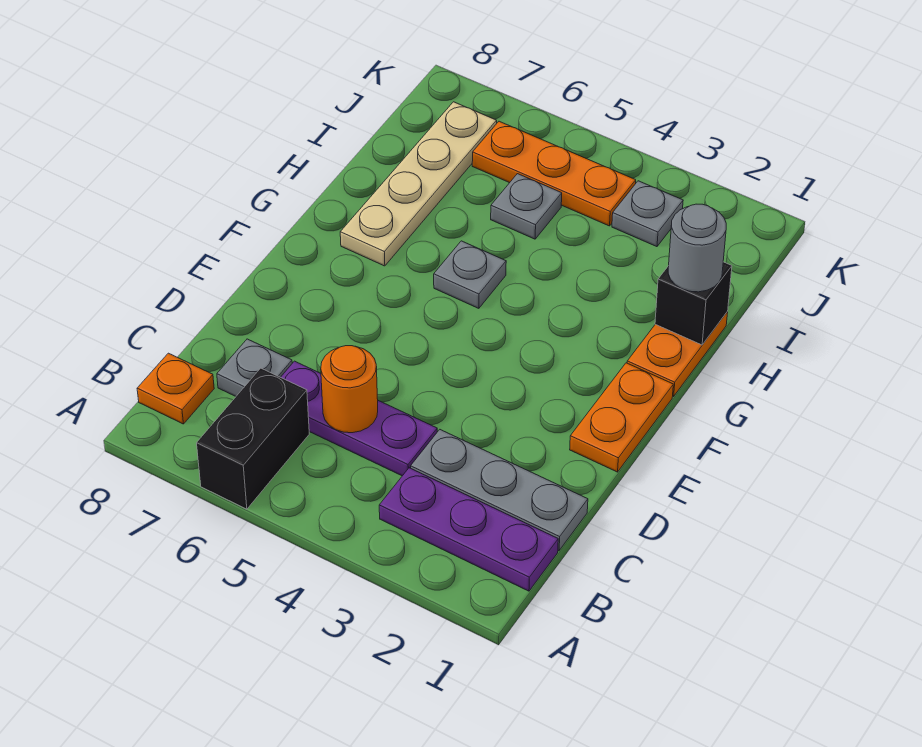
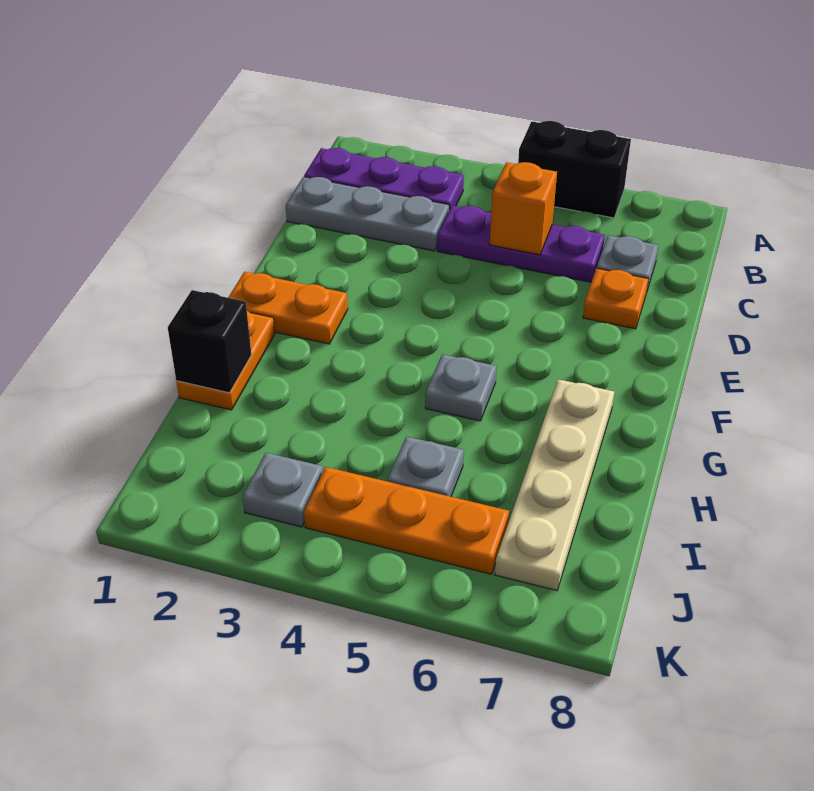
black brick A6:B6 level 1 -> black brick A5:A6 level 1
orange plate B8 level 1 -> orange plate D7 level 1
orange round brick C5 level 2 -> orange brick C5 level 2
orange plate E1:F1 level 1 -> orange plate F1:F2 level 1
grey round brick H1 level 3 -> none

